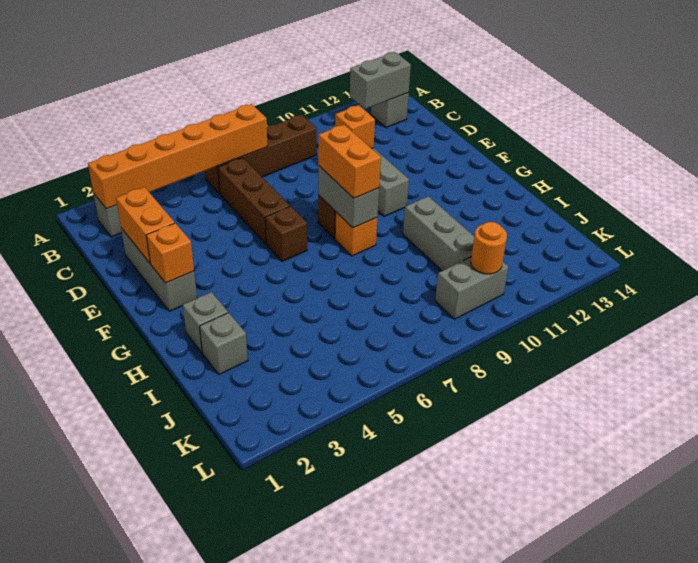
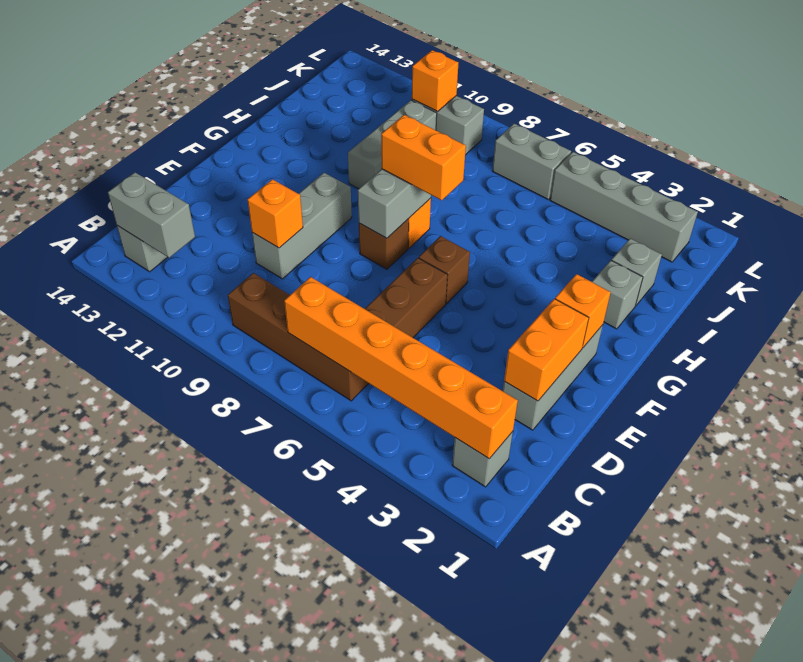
orange brick F8:G8 level 3 -> orange brick G7:G8 level 3
none -> grey brick K2:K5 level 1
none -> grey brick K6:K7 level 1
orange round brick K10 level 2 -> orange brick K10 level 2

